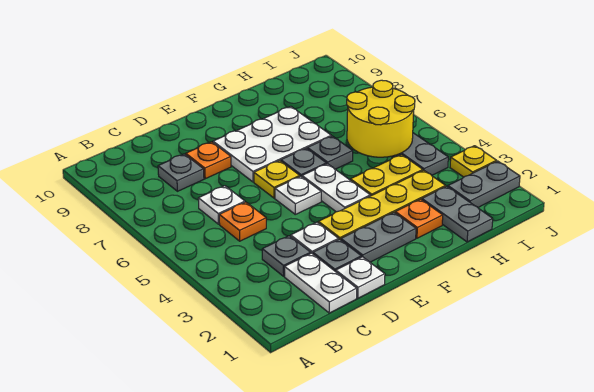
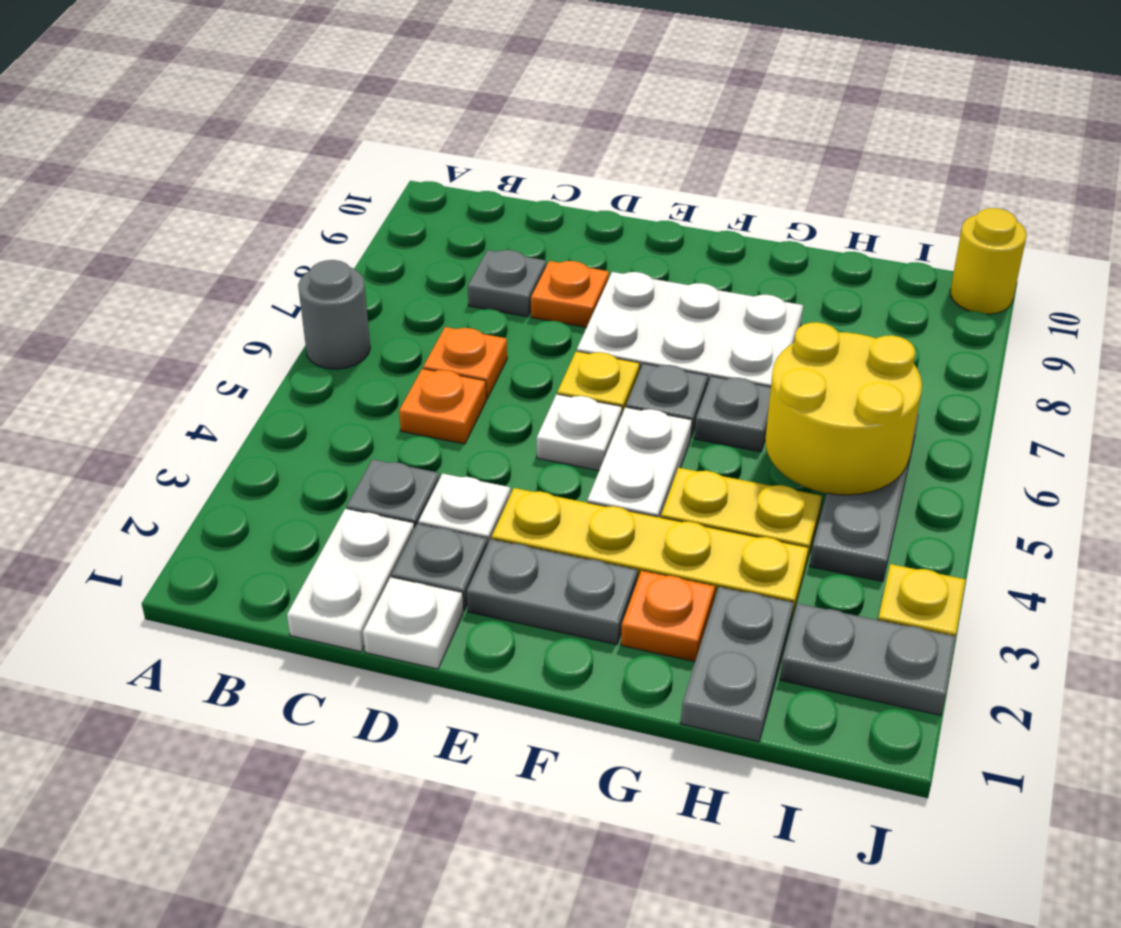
none -> grey round brick A6 level 1
white plate C6 level 1 -> orange plate C6 level 1
none -> yellow round brick J10 level 1

